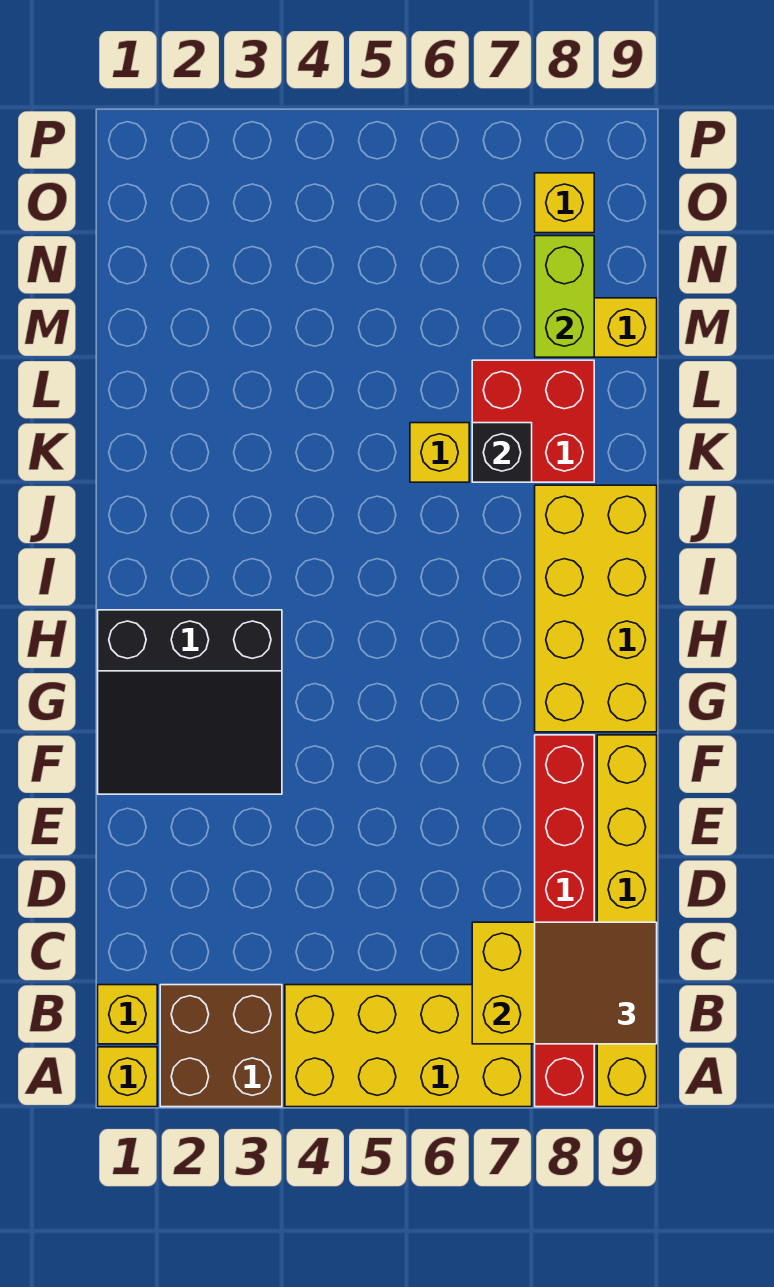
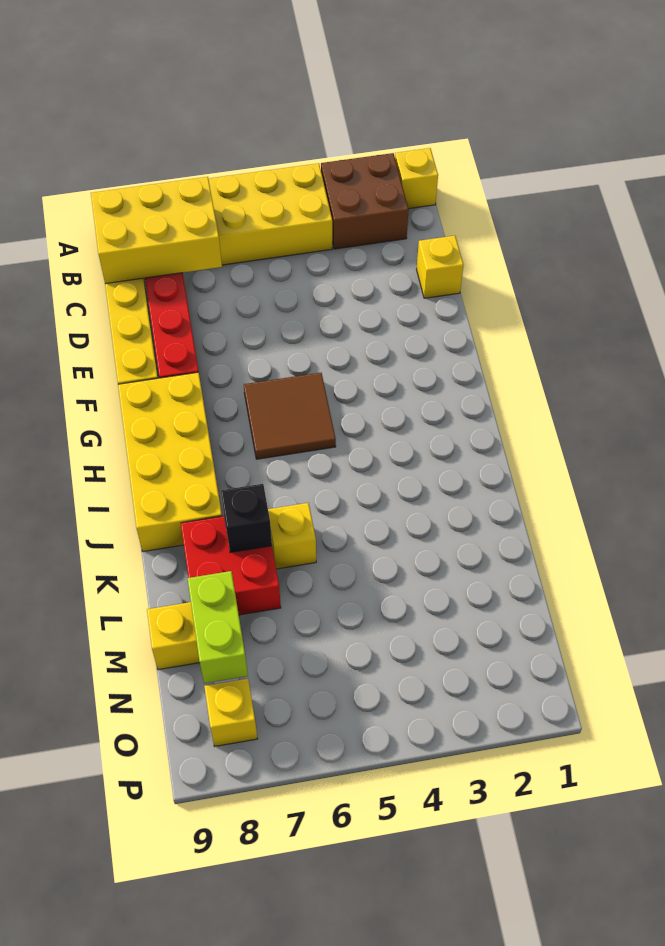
yellow brick B1 level 1 -> yellow brick D1 level 1
brown tile B8:C9 level 3 -> brown tile G5:H6 level 1
black slope F1:H3 level 1 top H -> none

